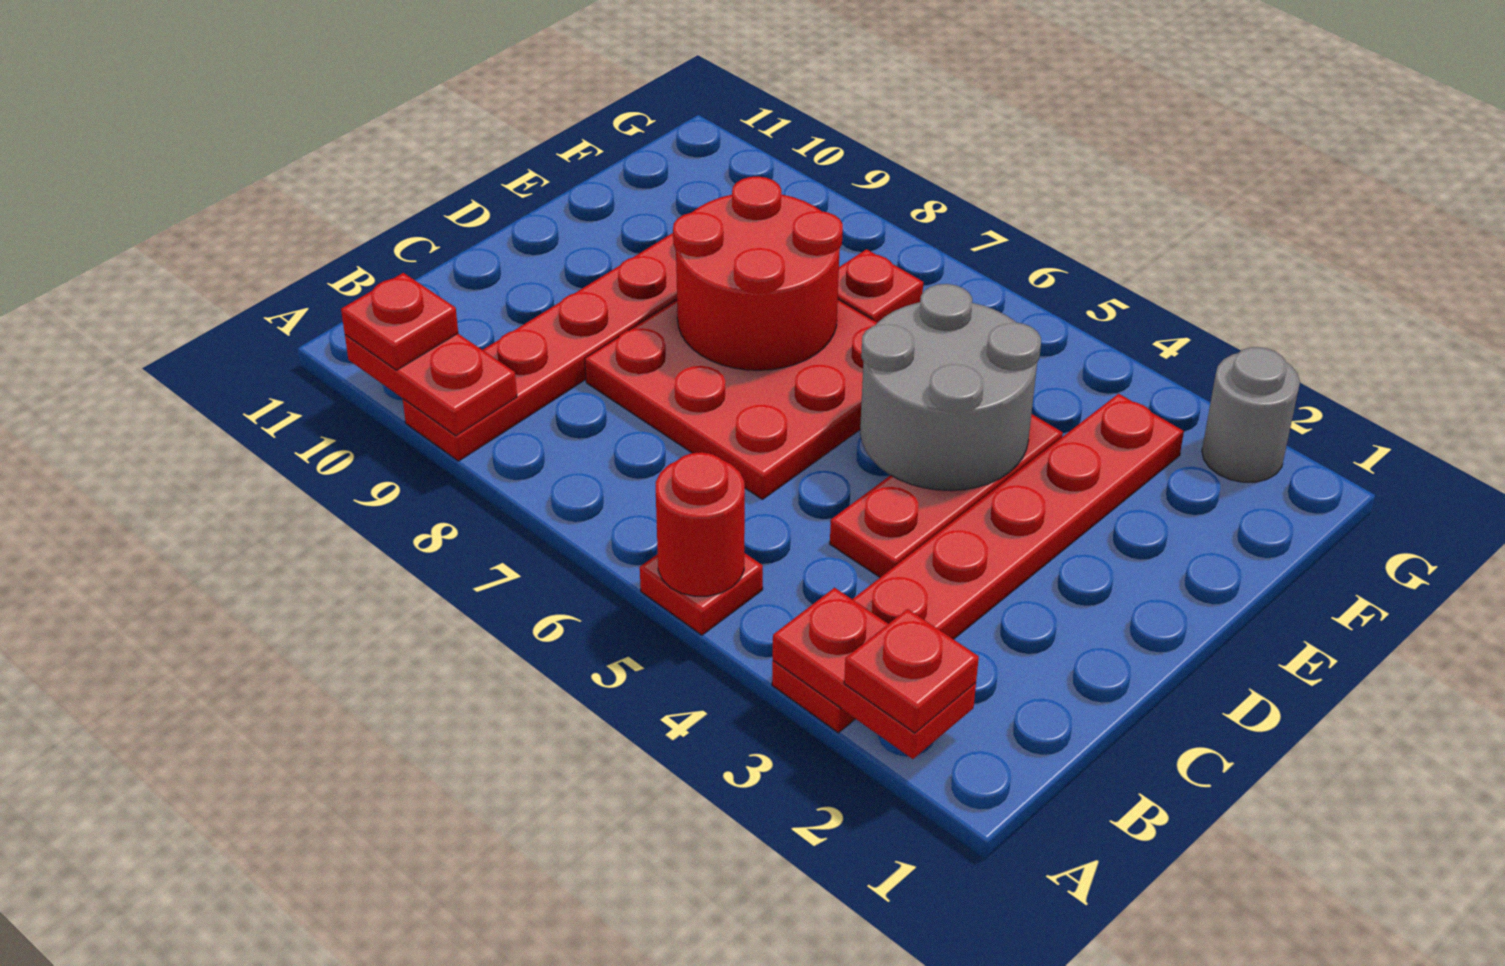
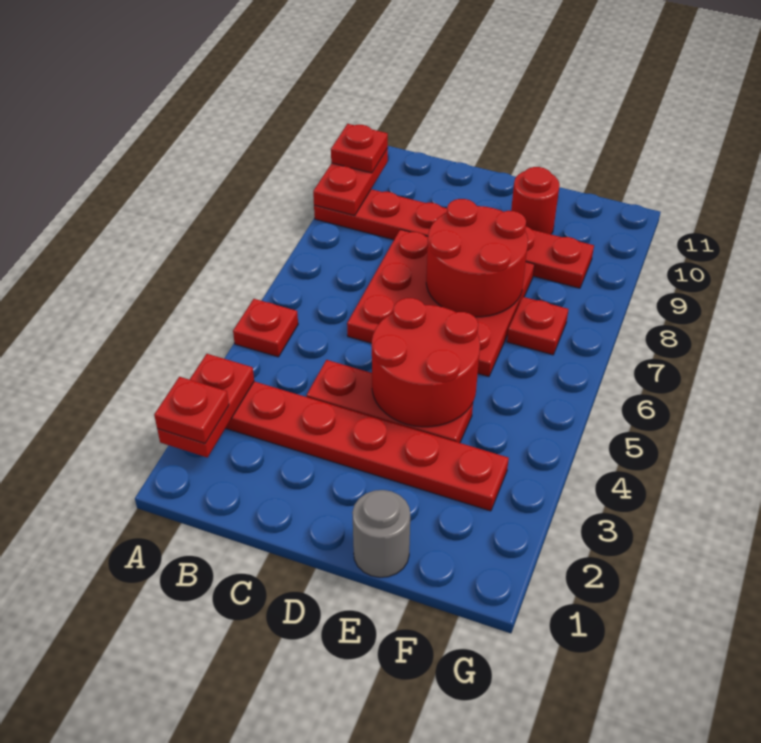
red round brick A5 level 2 -> red round brick E10 level 1
grey round brick D4:E5 level 2 -> red round brick D4:E5 level 2
grey round brick G2 level 1 -> grey round brick E1 level 1

